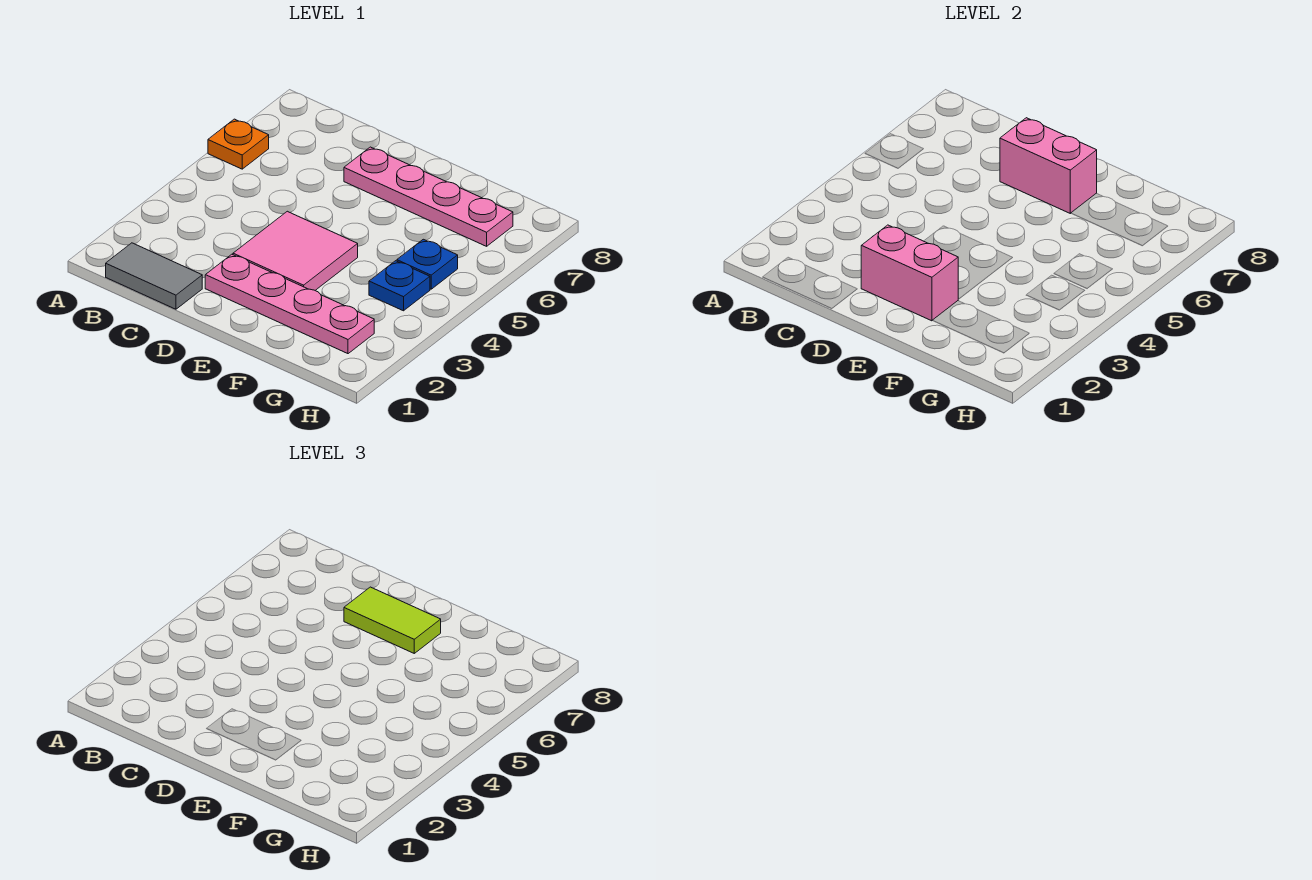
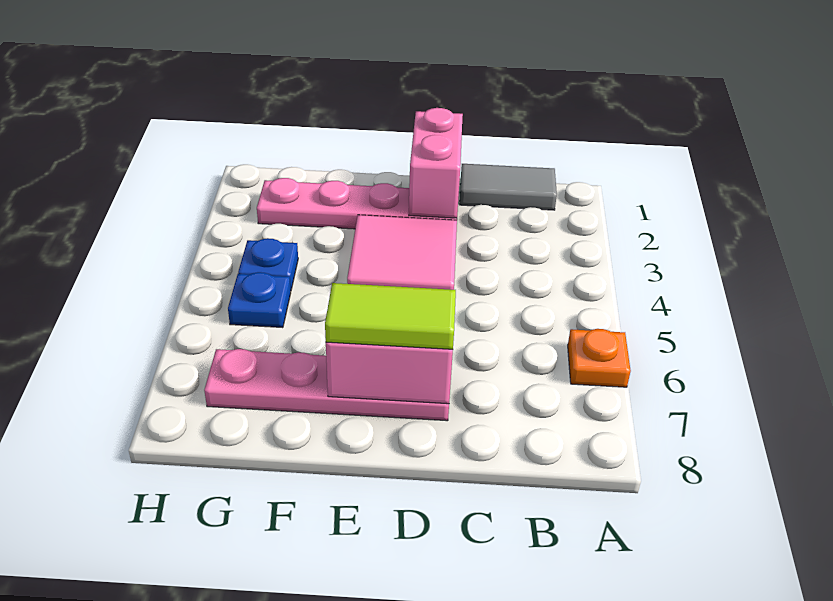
pink brick D2:E2 level 2 -> pink brick D1:D2 level 2

